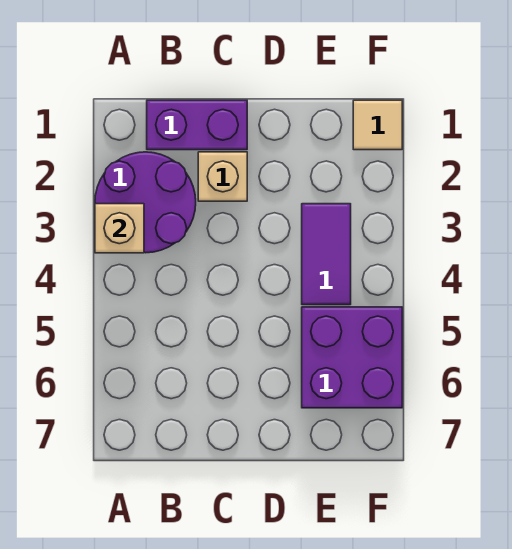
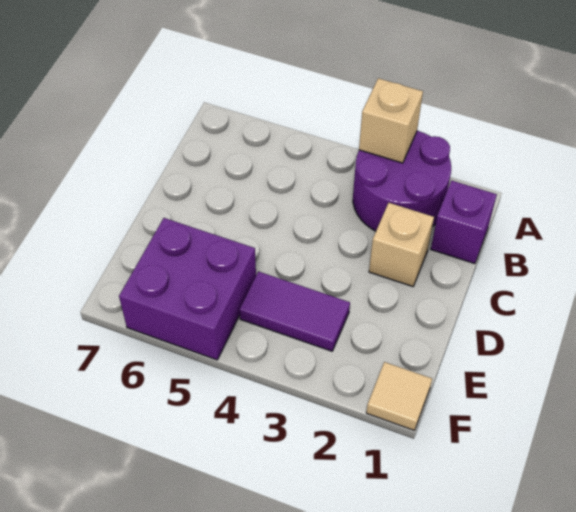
purple brick B1:C1 level 1 -> purple brick B1 level 1

